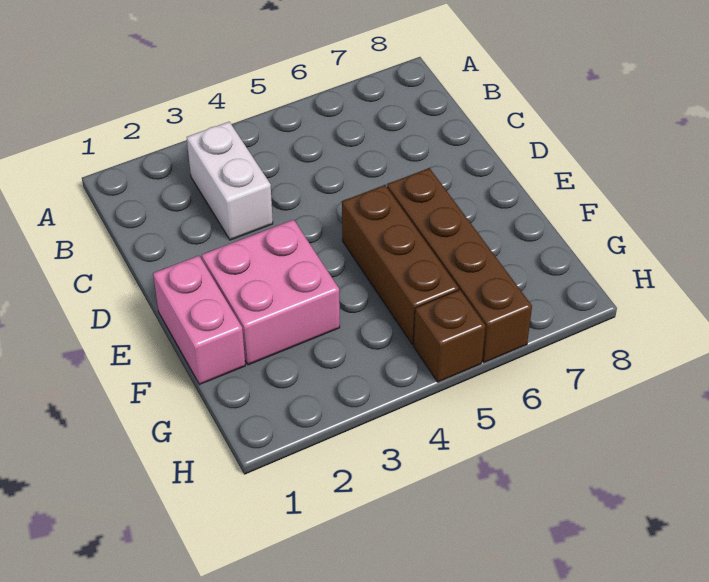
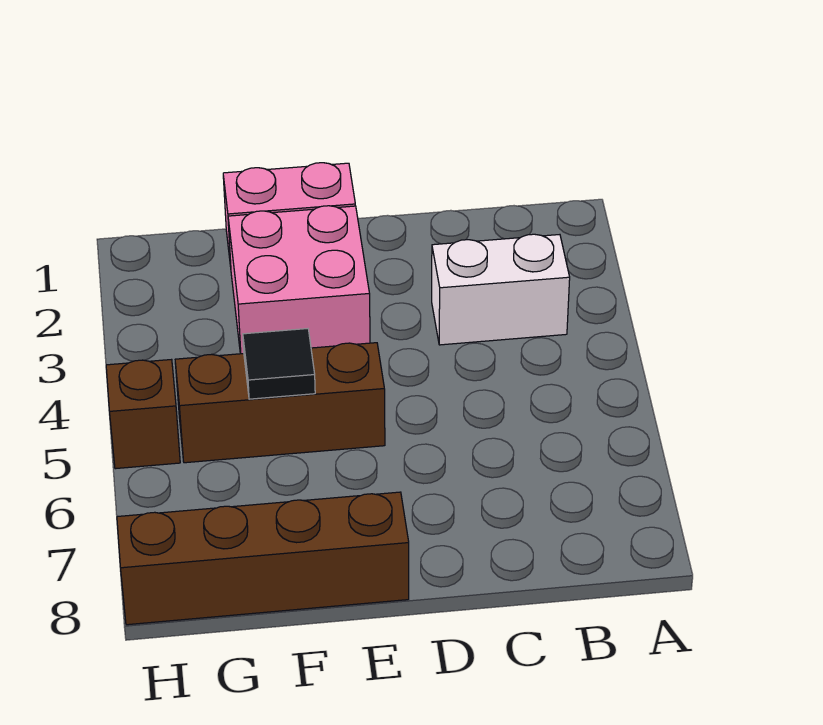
brown brick E6:H6 level 1 -> brown brick E8:H8 level 1
none -> black tile F5 level 2

